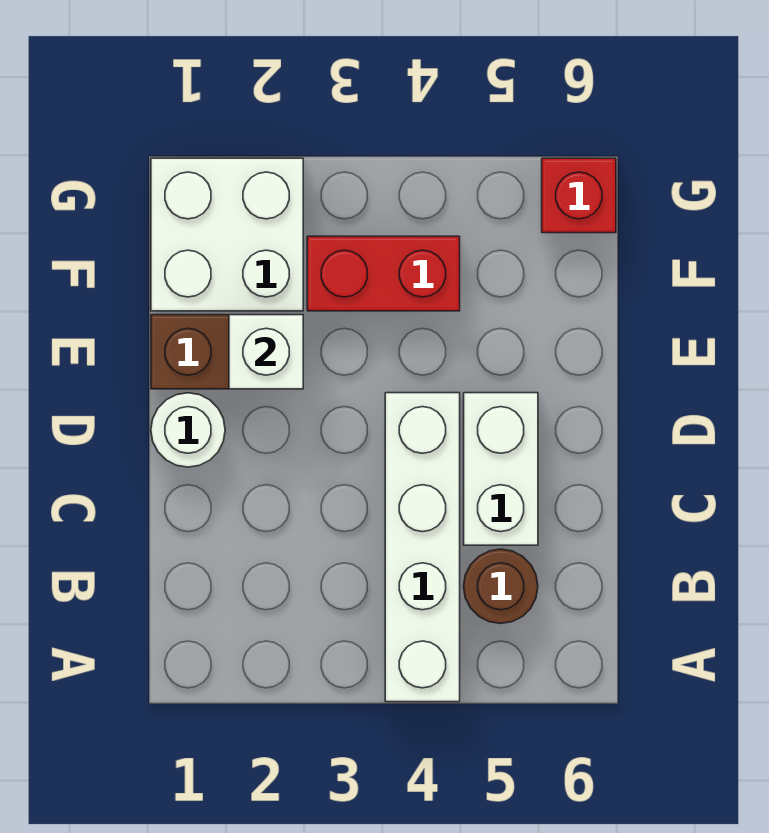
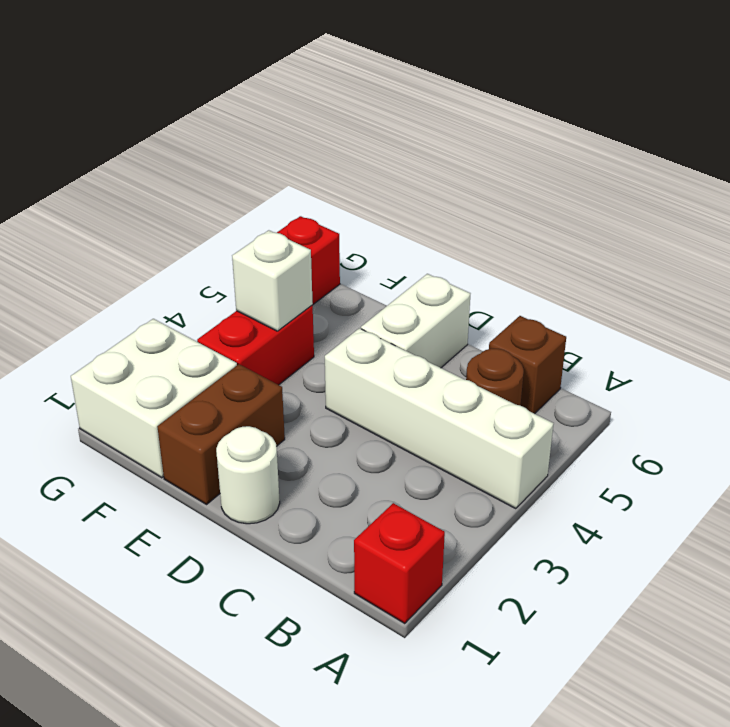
none -> red brick A1 level 1
none -> brown brick B6 level 1
white brick C5:D5 level 1 -> white brick D5:D6 level 1
white brick E2 level 2 -> white brick F4 level 2

